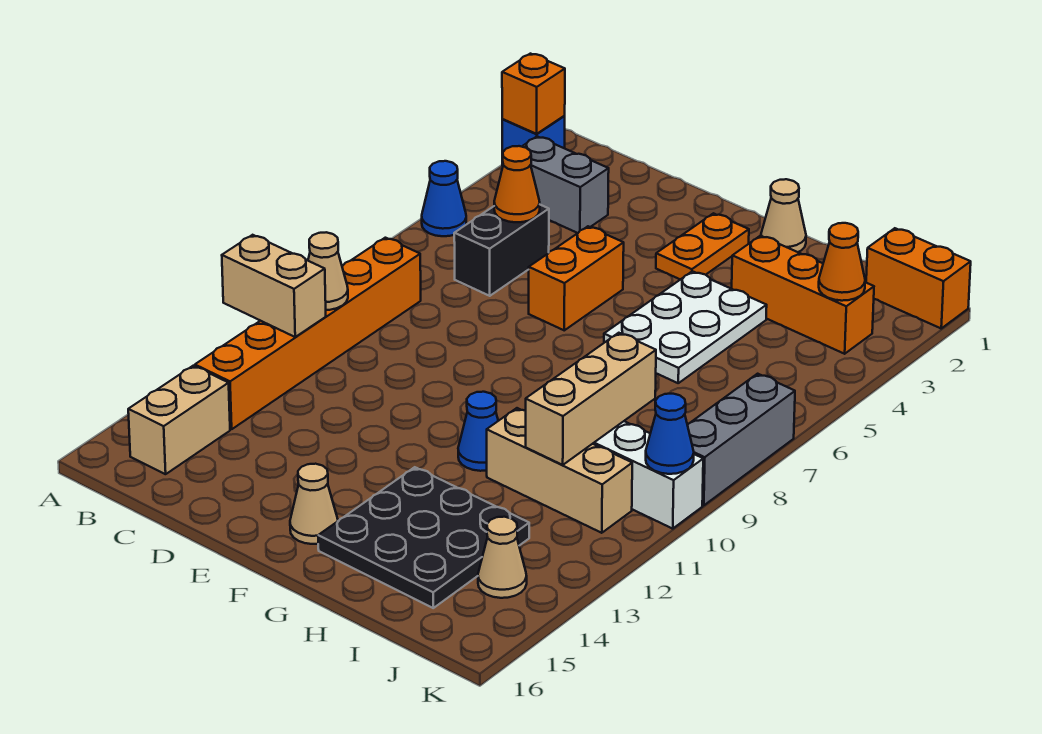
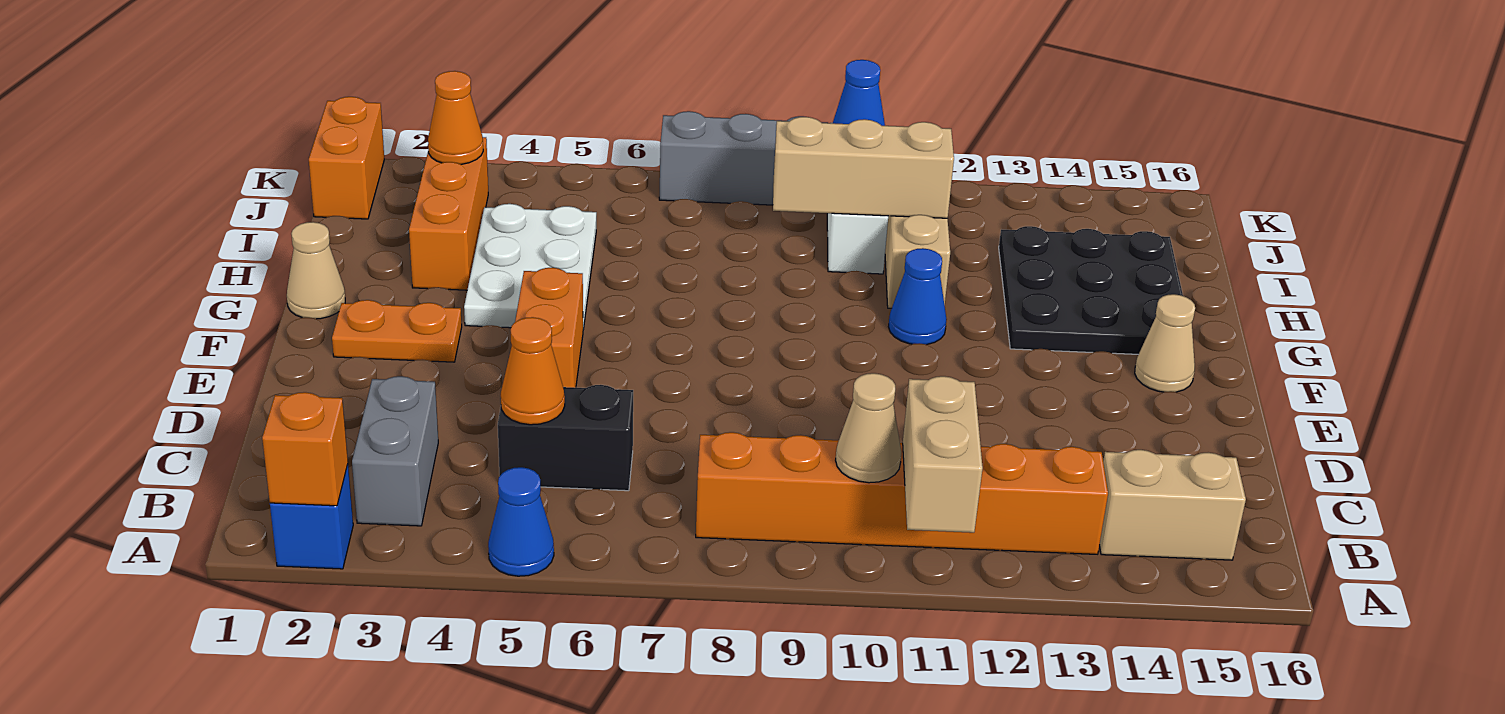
orange brick E5:E6 level 1 -> orange brick E5:F5 level 1
white plate G4:H6 level 1 -> white plate G4:I5 level 1
tan cone J14 level 1 -> none

